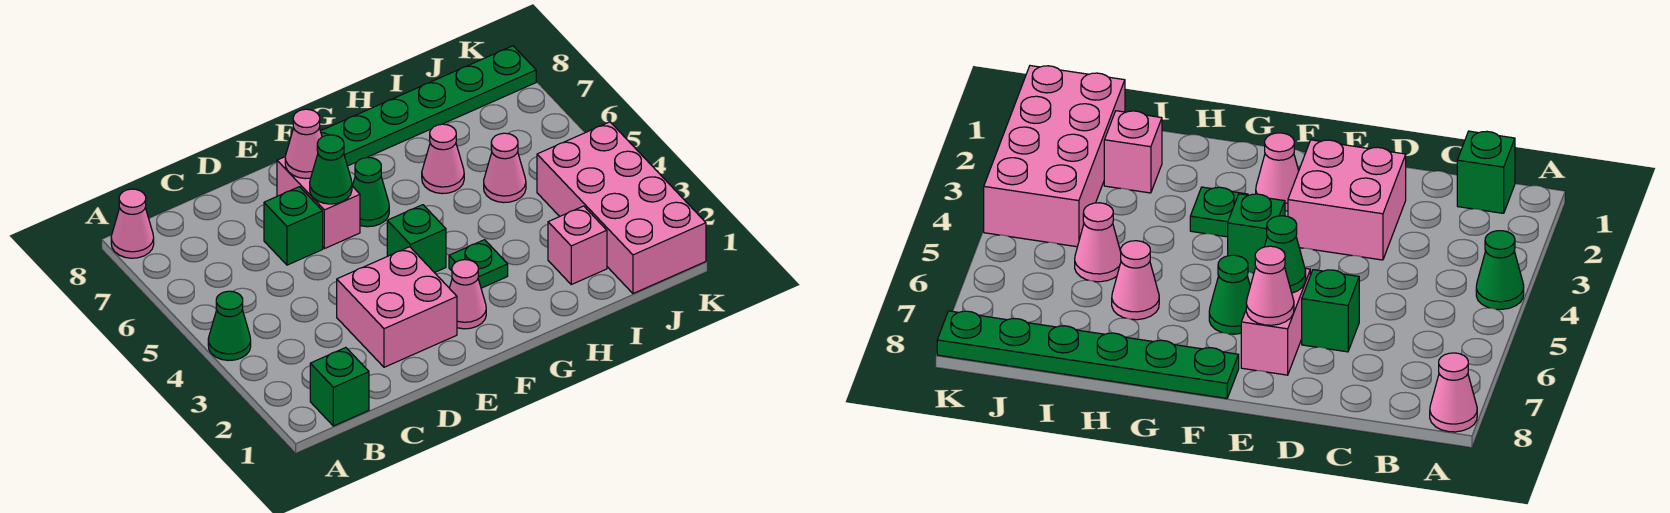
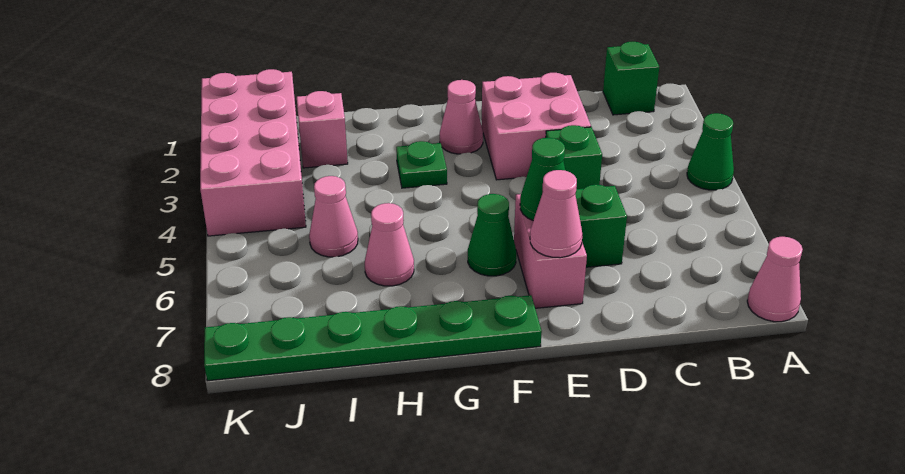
green brick F4 level 1 -> green brick D4 level 1

